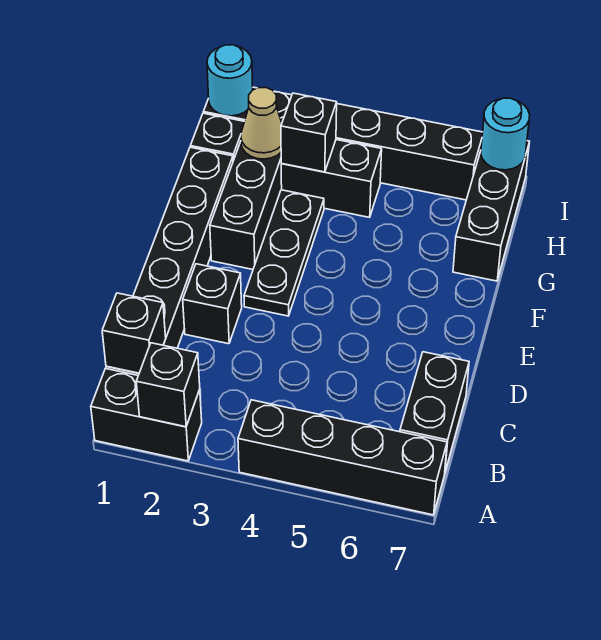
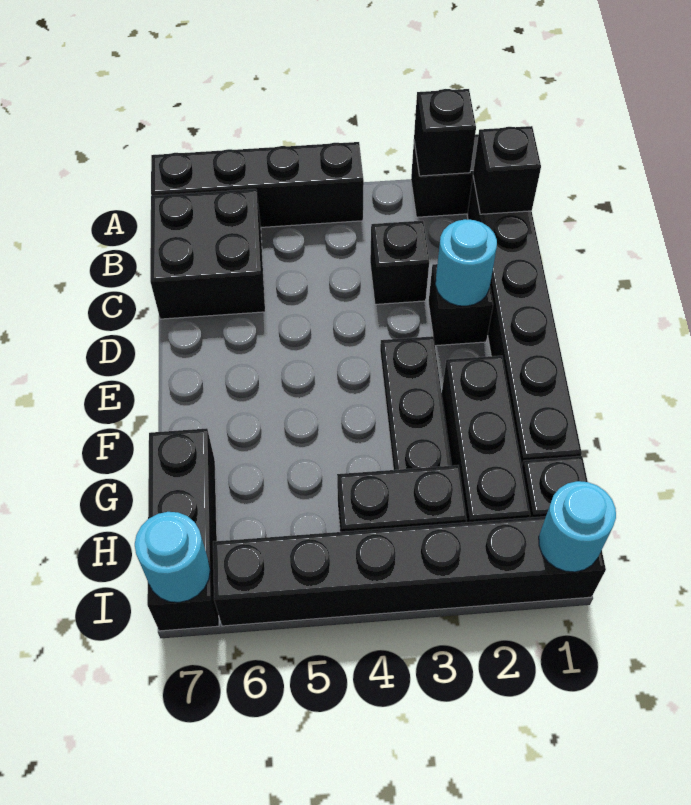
black brick B7:C7 level 1 -> black brick B6:C7 level 1
none -> cyan round brick D2 level 2
tan cone H2 level 2 -> none
black brick H3 level 2 -> black brick C3 level 1

